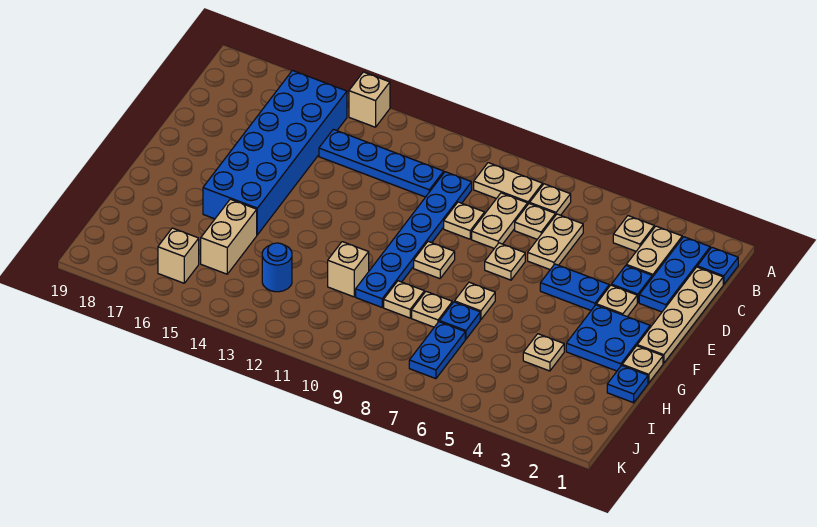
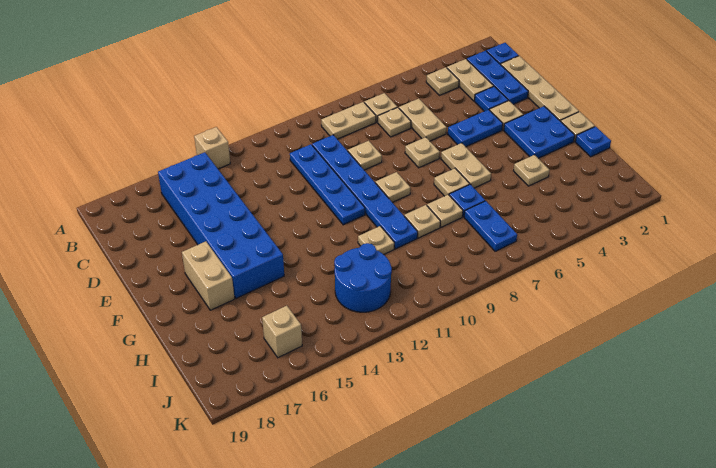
tan plate C8:D8 level 1 -> tan plate F6:G6 level 1
blue plate C11:C14 level 1 -> blue plate C11:F11 level 1
tan brick H11 level 1 -> tan plate H11 level 1
tan brick H15:I15 level 1 -> tan brick F17:G17 level 1
blue round brick I13 level 1 -> blue round brick I12:J13 level 1

